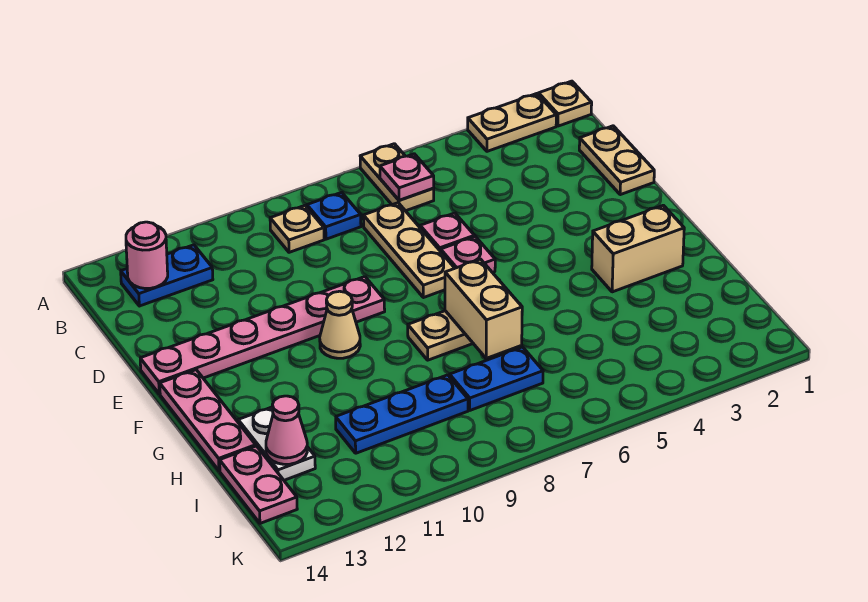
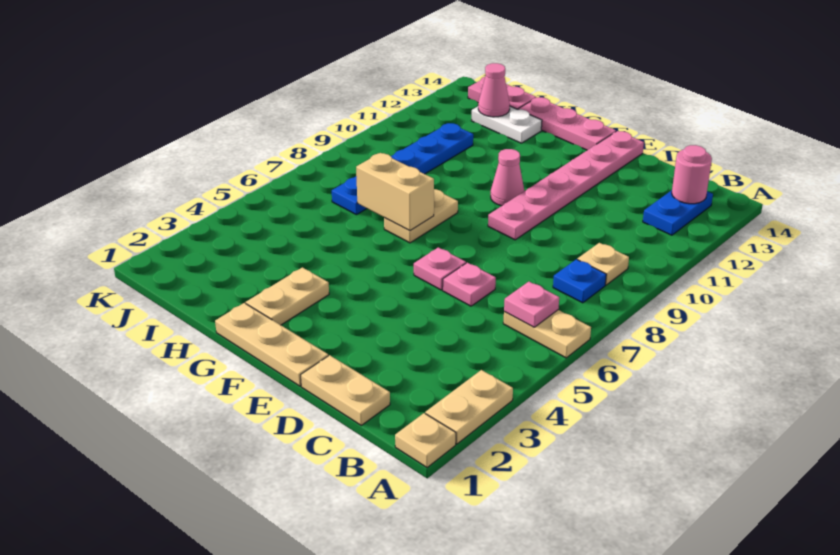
tan plate C7:E7 level 1 -> tan plate E1:G1 level 1
tan cone F10 level 1 -> pink cone F10 level 1
tan brick G2:G3 level 1 -> tan plate G2:G3 level 1

